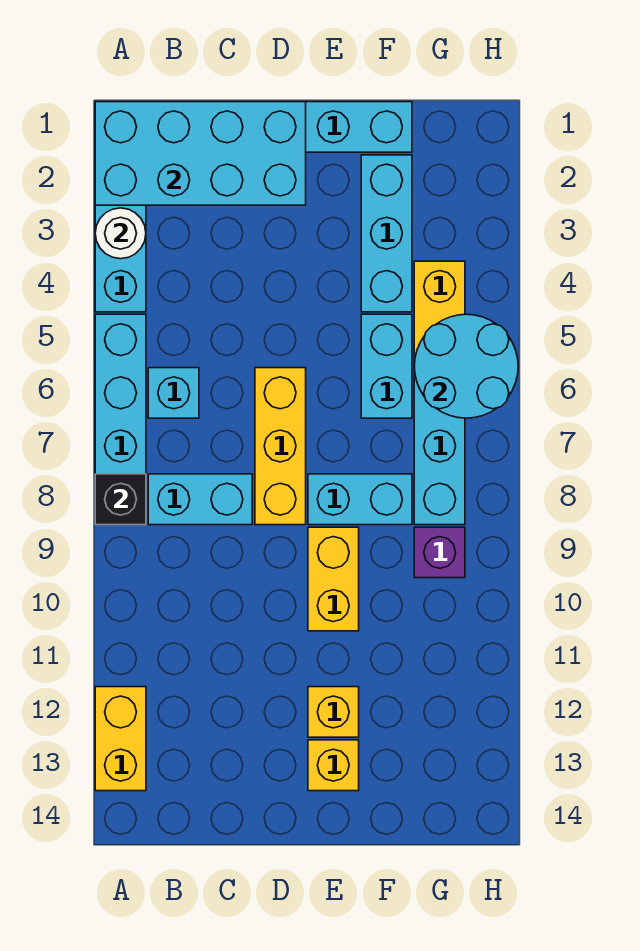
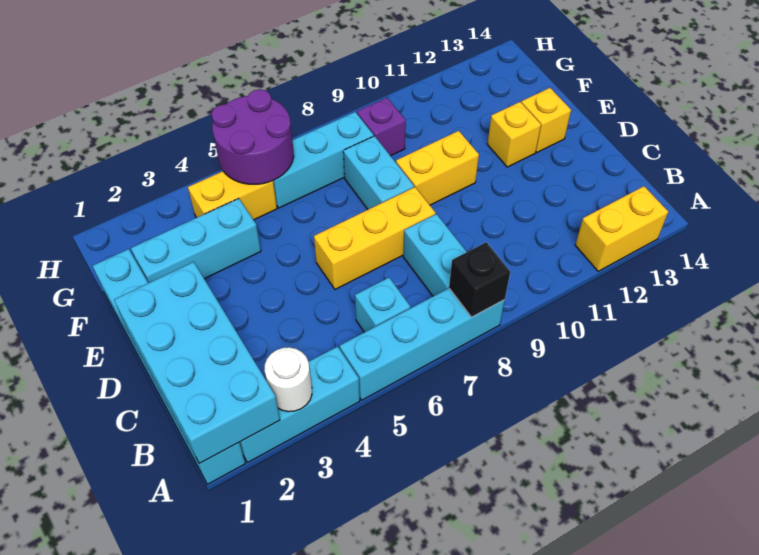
cyan brick F5:F6 level 1 -> none
cyan round brick G5:H6 level 2 -> purple round brick G5:H6 level 2

